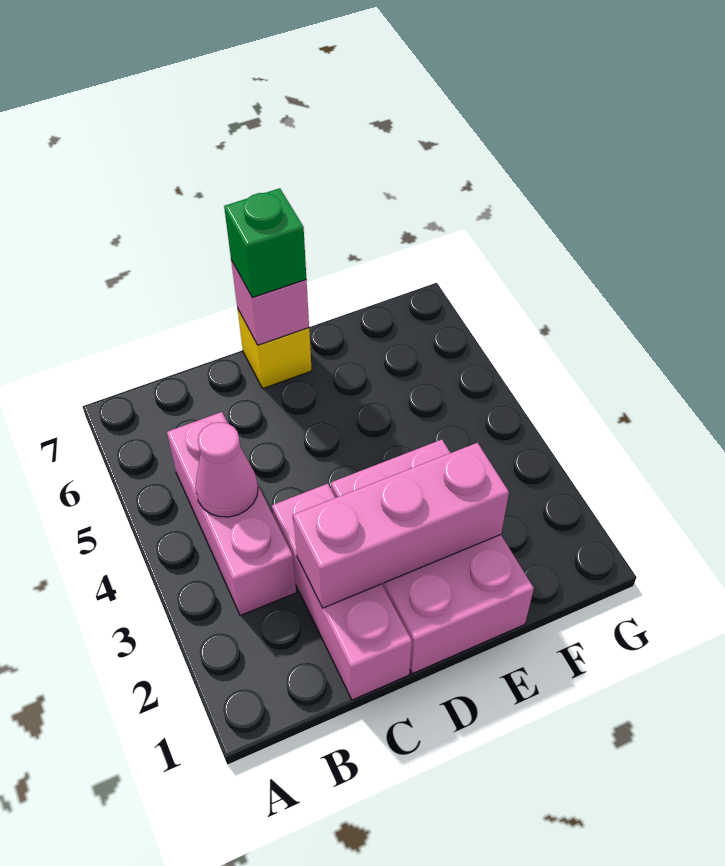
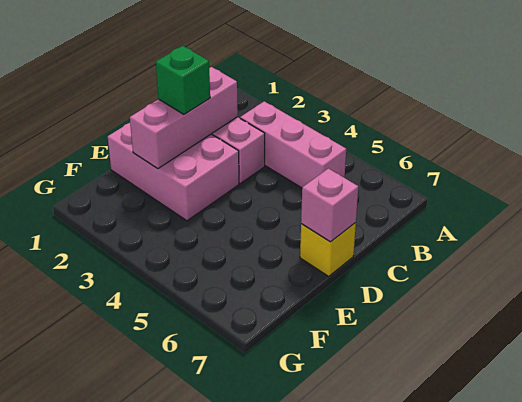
pink cone B4 level 2 -> none
green brick D7 level 3 -> green brick D2 level 3

